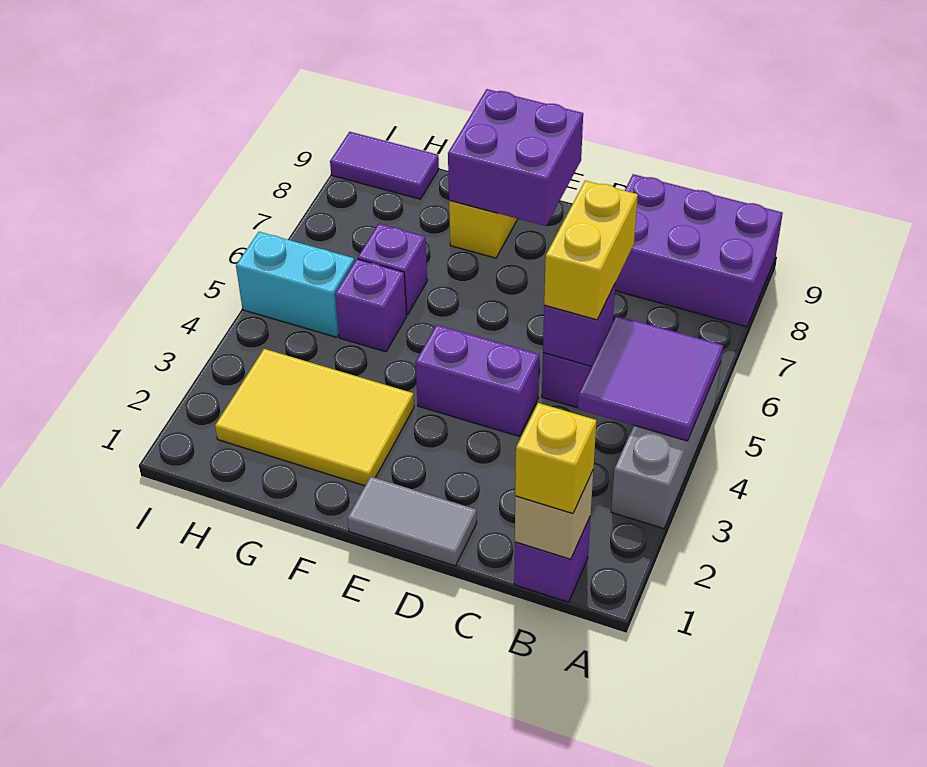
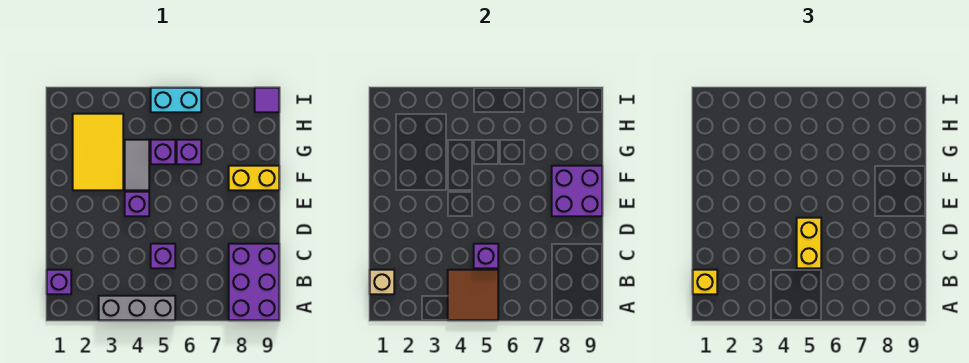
purple tile A4:B5 level 2 -> brown tile A4:B5 level 2
yellow brick C5:C6 level 3 -> yellow brick C5:D5 level 3
grey tile D1:E1 level 1 -> grey tile F4:G4 level 1
purple brick D4:E4 level 1 -> purple brick E4 level 1
cyan brick H5:I5 level 1 -> cyan brick I5:I6 level 1
purple tile H9:I9 level 1 -> purple tile I9 level 1

